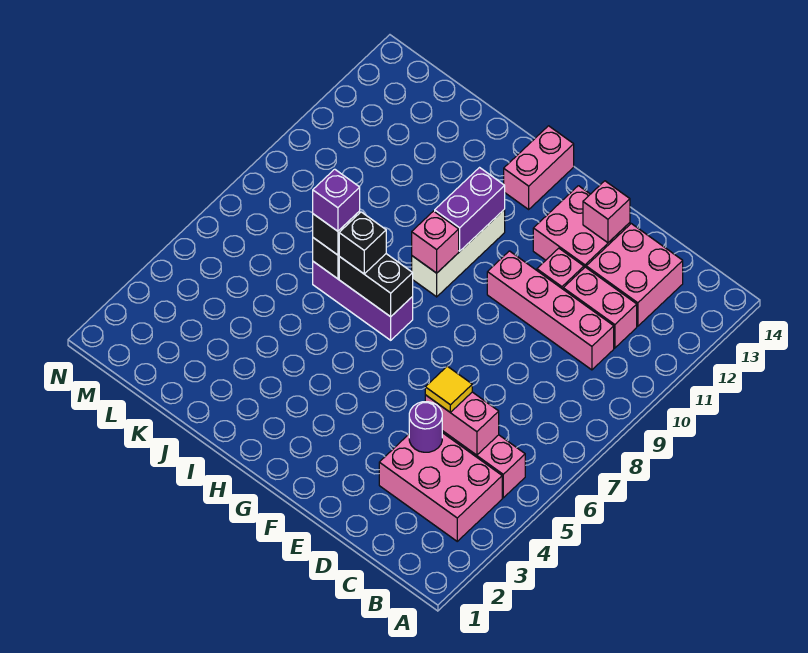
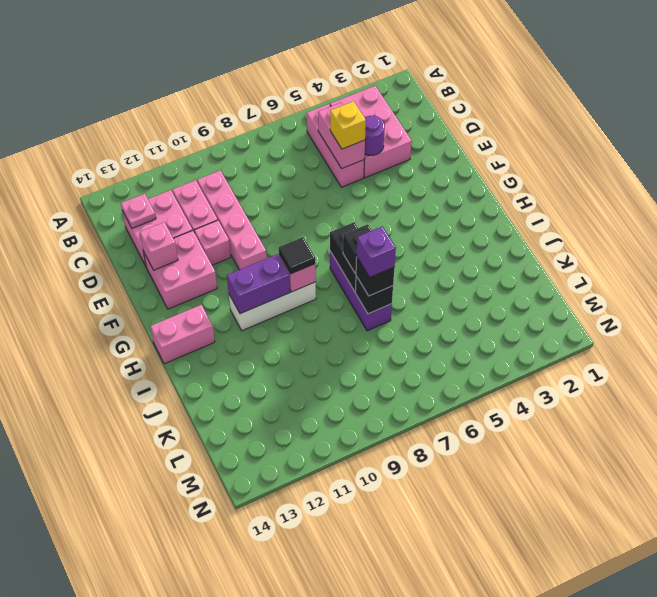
none -> pink plate C13 level 2
yellow tile D5 level 3 -> yellow brick D5 level 3
none -> black tile H9 level 3

